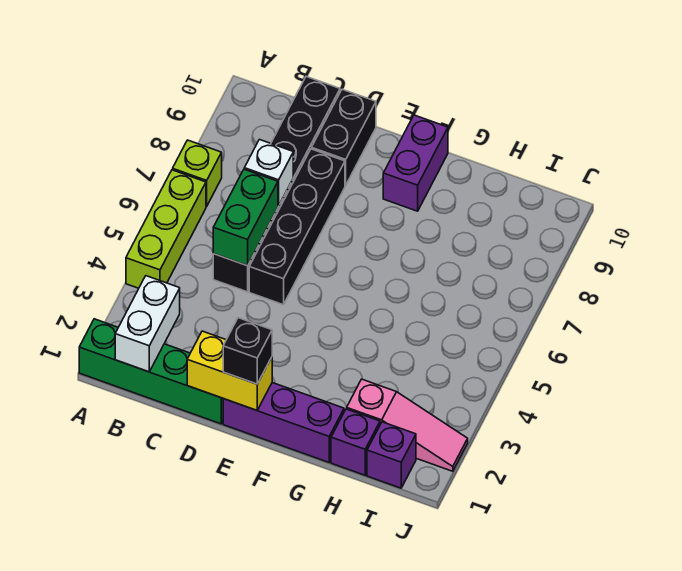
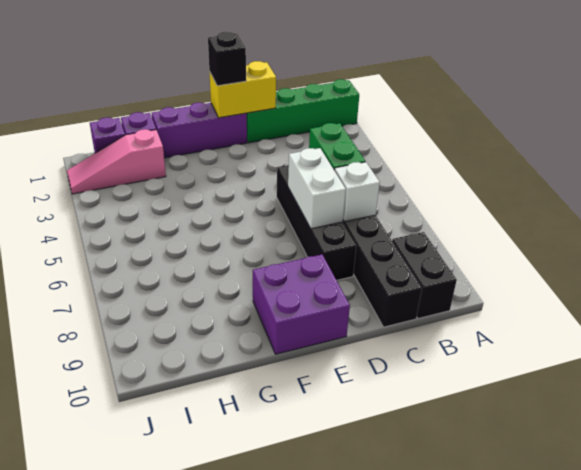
lime brick A4:A6 level 1 -> none
lime brick A7 level 1 -> none
white brick B1:B2 level 2 -> white brick D6:D7 level 2
black brick D9:D10 level 1 -> black brick B9:B10 level 1
purple brick F9:F10 level 1 -> purple brick E9:F10 level 1

